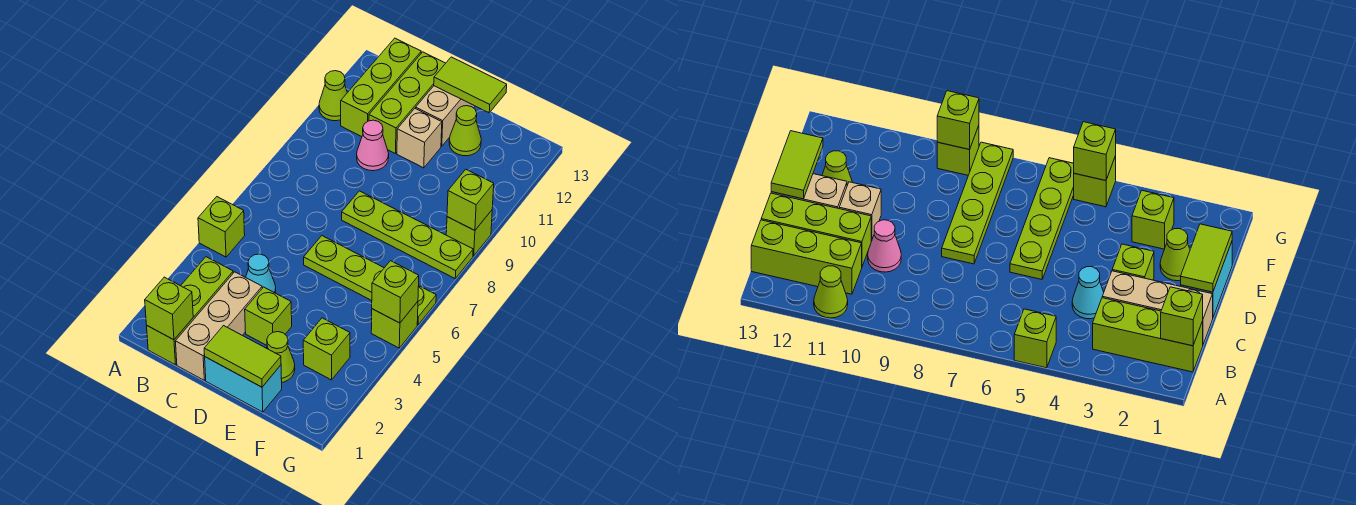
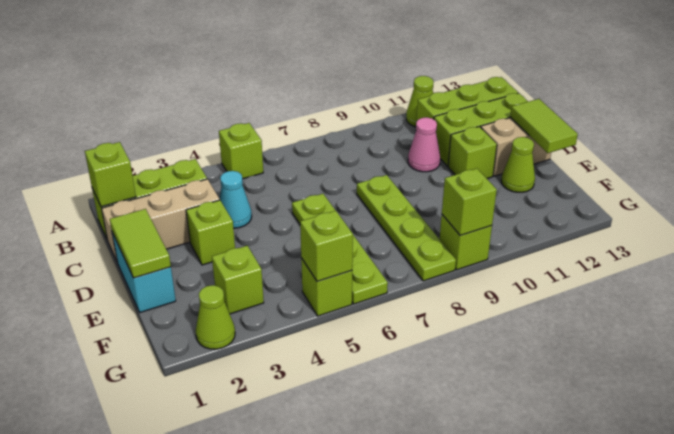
tan brick D11 level 1 -> lime brick D11 level 1
lime cone E2 level 1 -> lime cone G2 level 1

